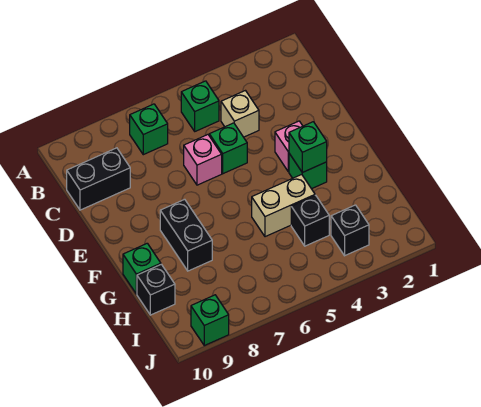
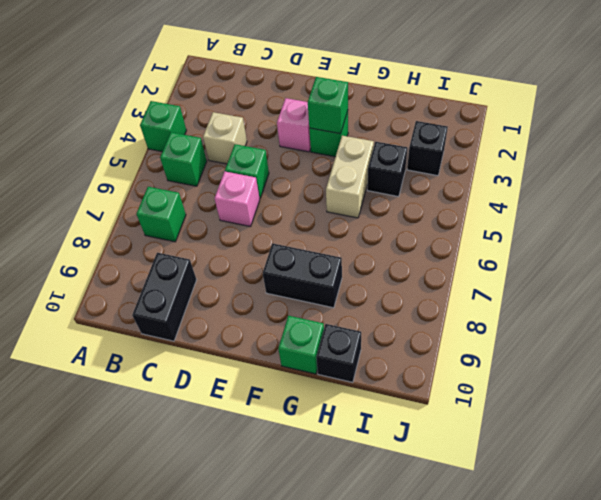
green brick J9 level 1 -> green brick A4 level 1

